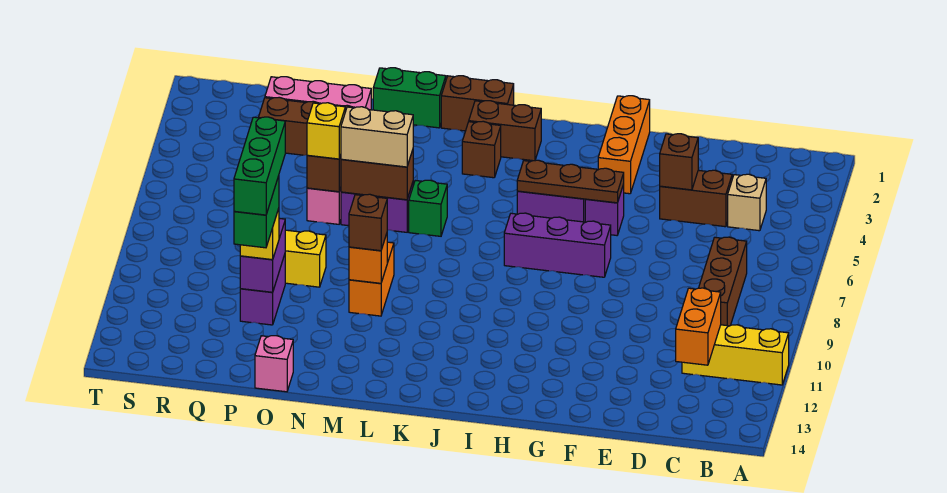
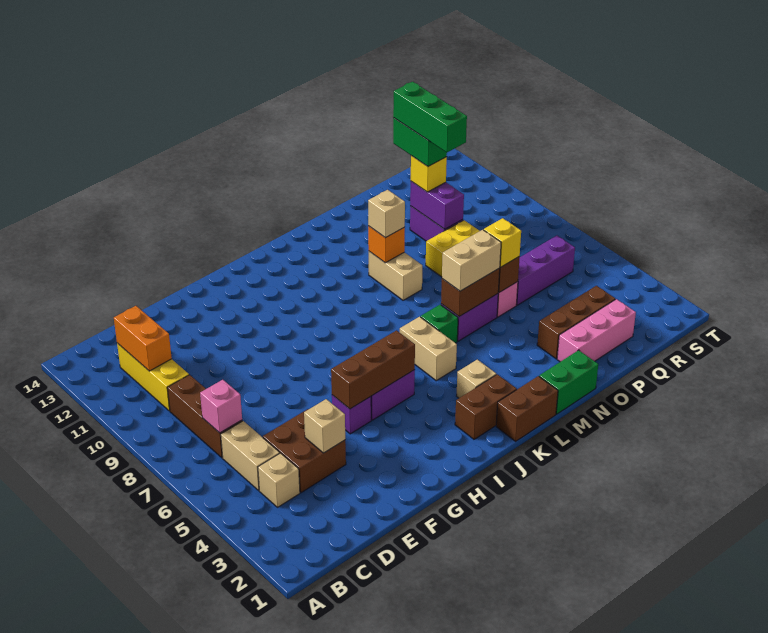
yellow brick A11:C11 level 1 -> yellow brick C10:C12 level 1
none -> tan brick C5:C6 level 1
brown brick D4:E4 level 1 -> brown brick D4:E5 level 1
brown brick E4 level 2 -> tan brick E4 level 2
orange brick G1:G3 level 1 -> none
brown plate G5:I5 level 2 -> brown brick G5:I5 level 2
purple brick G7:I7 level 1 -> purple brick P6:R6 level 1
brown brick K3 level 1 -> tan brick K3 level 1
none -> tan brick K5:K6 level 1
orange brick M9:M10 level 1 -> tan brick M9:M10 level 1
brown brick M10 level 3 -> tan brick M10 level 3
pink brick O14 level 1 -> pink brick C7 level 2

